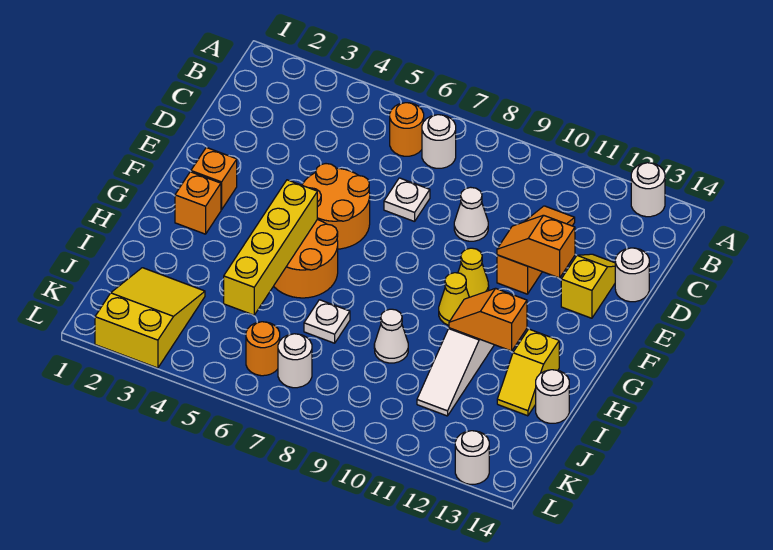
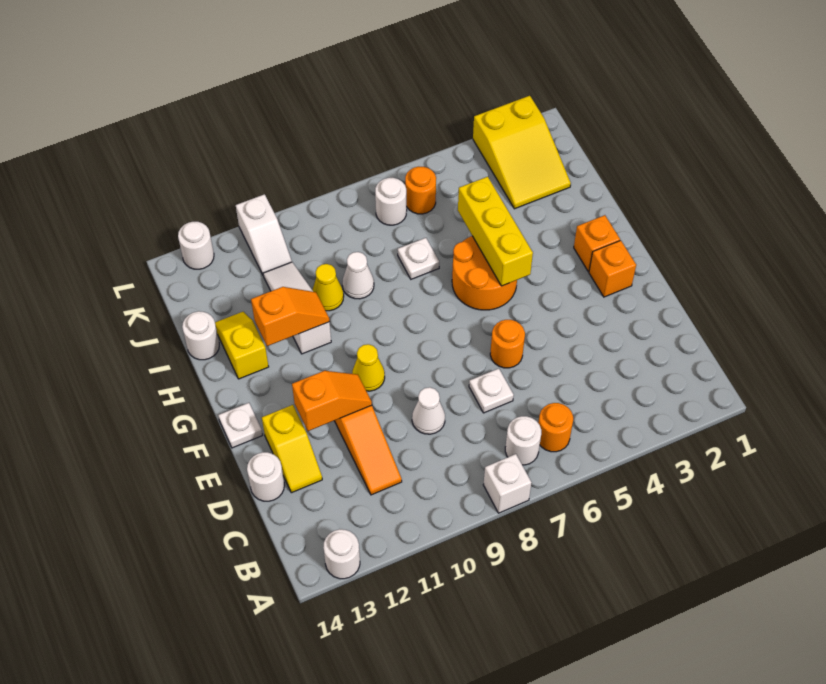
none -> white brick A8 level 1
orange round brick E5:F6 level 1 -> orange round brick E6 level 1
none -> white plate F14 level 1
yellow brick G5:J5 level 2 -> yellow brick G5:I5 level 2
yellow cone G10 level 1 -> yellow cone I10 level 1
none -> white slope K11:L11 level 1 top L

